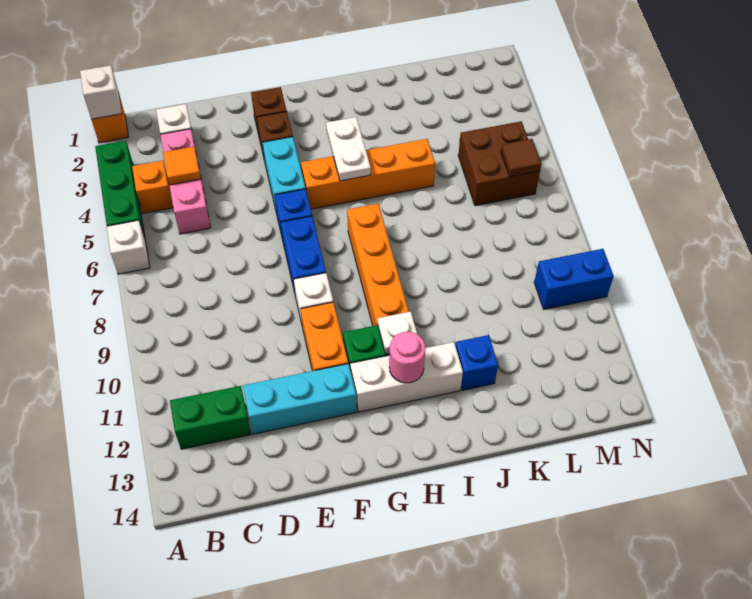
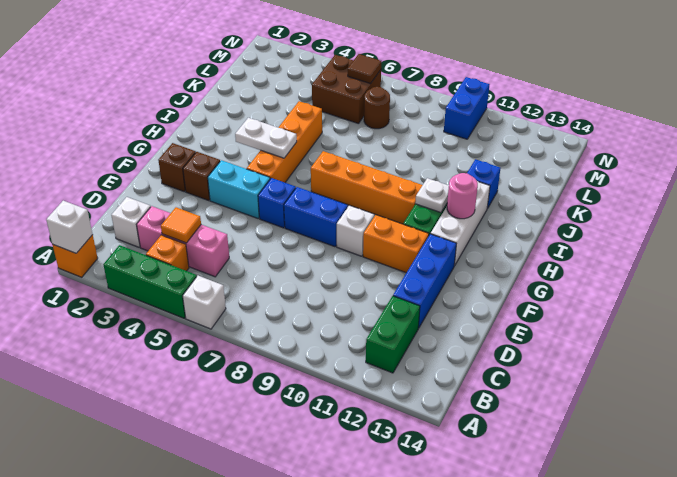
cyan brick D12:F12 level 1 -> blue brick D12:F12 level 1
none -> brown round brick L7 level 1

